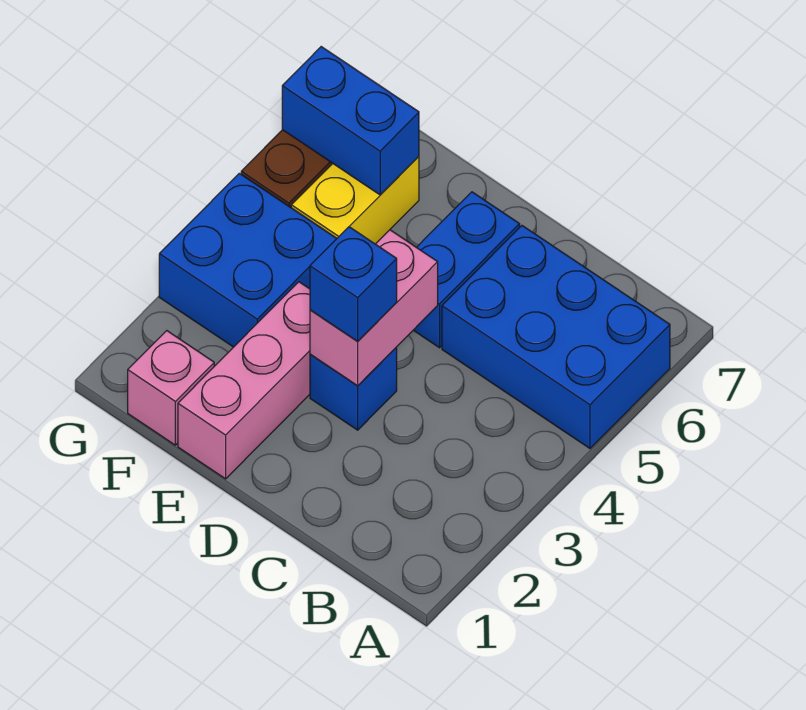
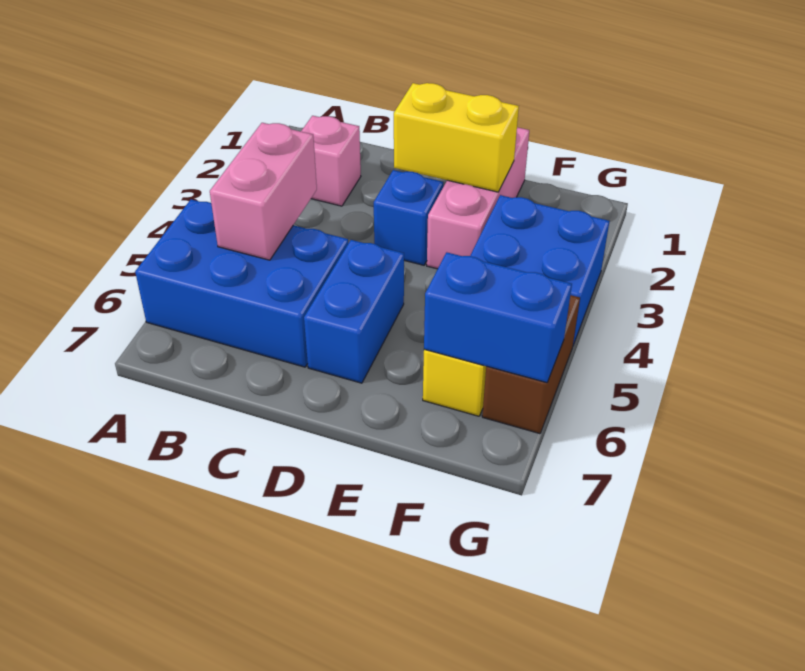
none -> yellow brick D2:E2 level 2
pink brick D3:D4 level 2 -> pink brick B4:B5 level 2
blue brick D3 level 3 -> none
pink brick F1 level 1 -> pink brick B2 level 1

